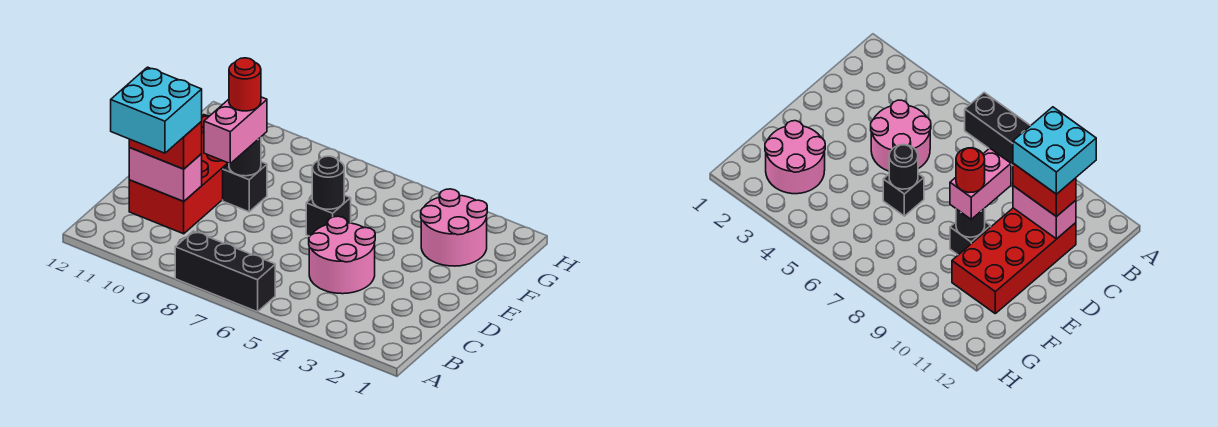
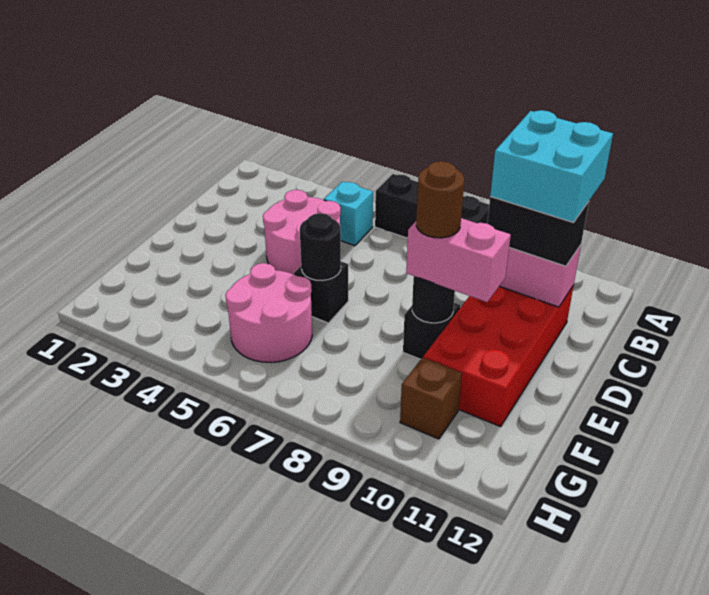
none -> cyan brick B5 level 1
red brick C10:C11 level 3 -> black brick C10:C11 level 3
pink brick D9:E9 level 3 -> pink brick E9:E10 level 3
red round brick E9 level 4 -> brown round brick E9 level 4
pink round brick F2:G3 level 1 -> pink round brick F5:G6 level 1
none -> brown brick G10 level 1

